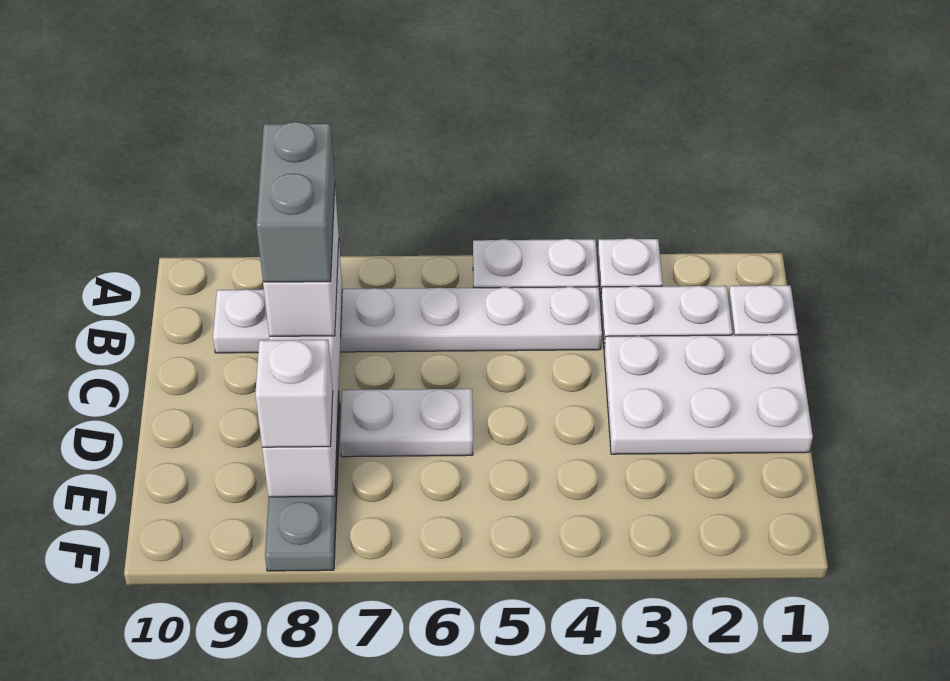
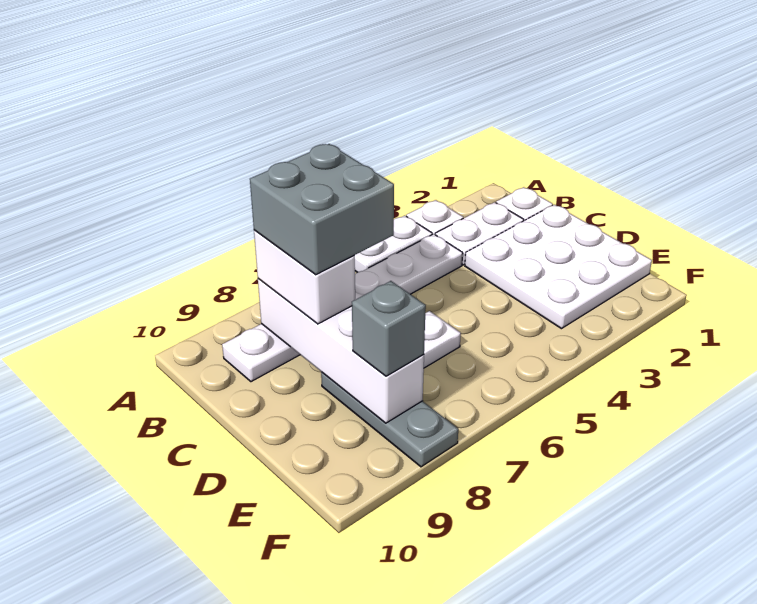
grey brick B8:C8 level 4 -> grey brick B7:C8 level 4
white plate C1:D3 level 1 -> white plate C1:E3 level 1
white brick E8 level 3 -> grey brick E8 level 3

